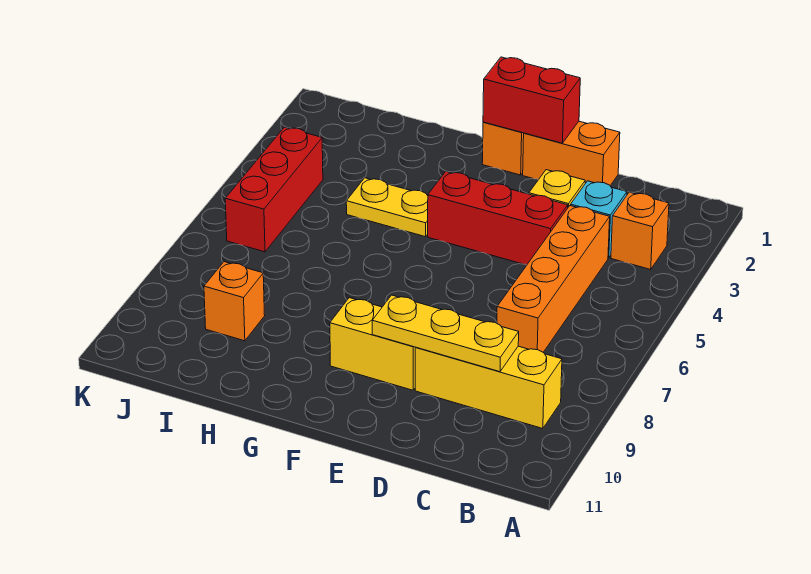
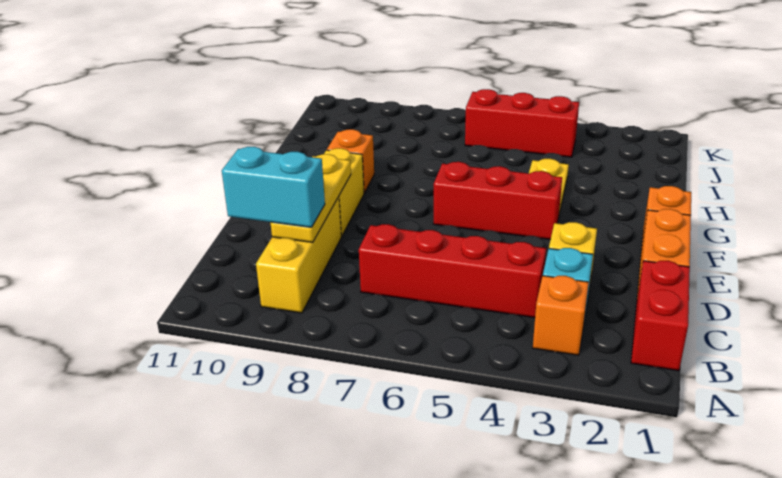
orange brick C4:C7 level 1 -> red brick C4:C7 level 1
none -> cyan brick C9:C10 level 3
red brick D4:F4 level 1 -> red brick F4:F6 level 1
red brick E1:F1 level 2 -> red brick B1:C1 level 1
orange brick I9 level 1 -> orange brick G9 level 1

